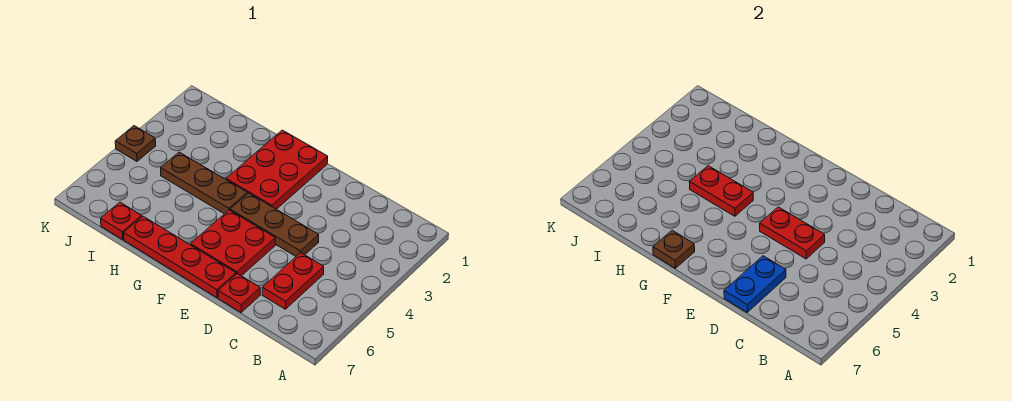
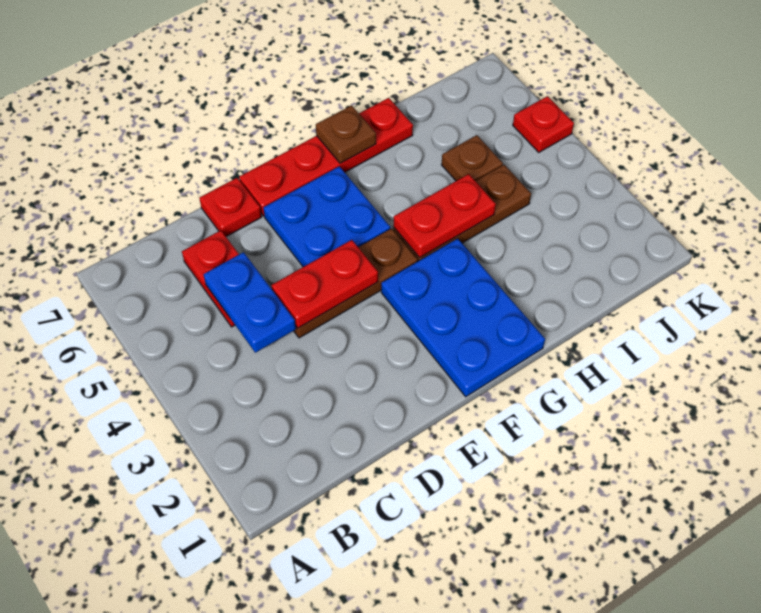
blue plate D6:D7 level 2 -> blue plate C4:C5 level 2
red plate E5:F6 level 1 -> blue plate E5:F6 level 1
red plate F1:G3 level 1 -> blue plate F1:G3 level 1
red plate I7 level 1 -> red plate K5 level 1
brown plate K4 level 1 -> brown plate I5 level 1

